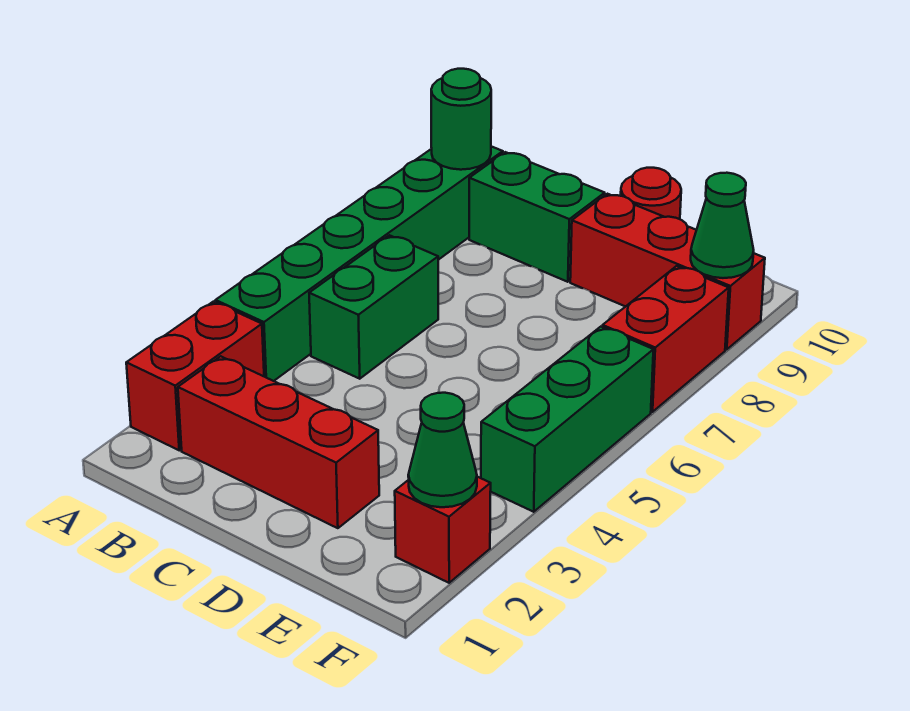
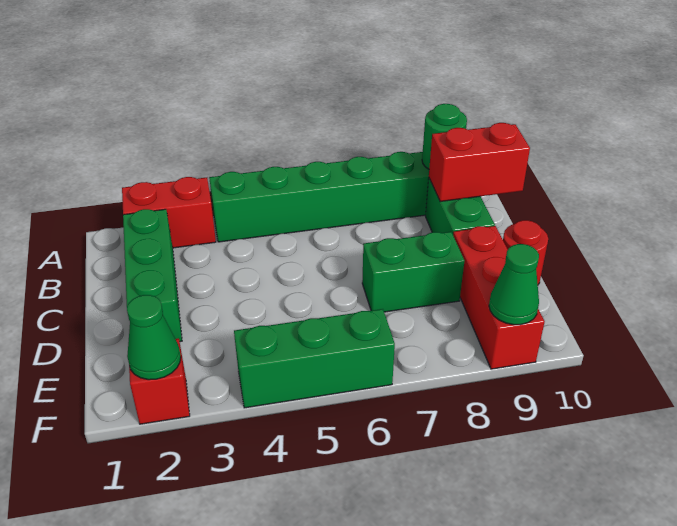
red brick B2:D2 level 1 -> green brick B2:D2 level 1
green brick B5:B6 level 1 -> green brick D7:D8 level 1
red brick F7:F8 level 1 -> red brick B9:B10 level 2

